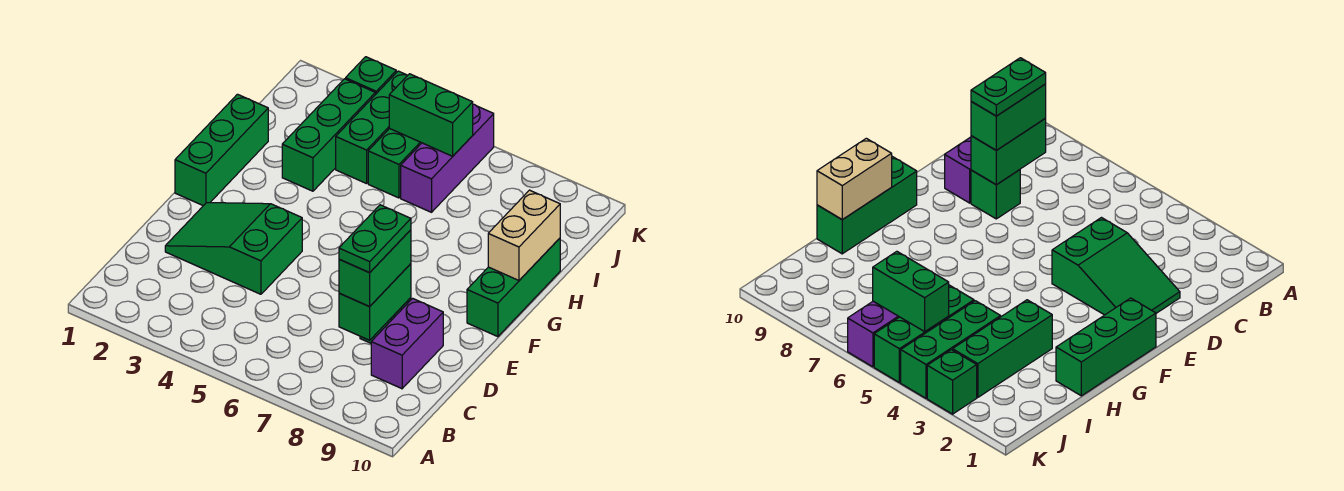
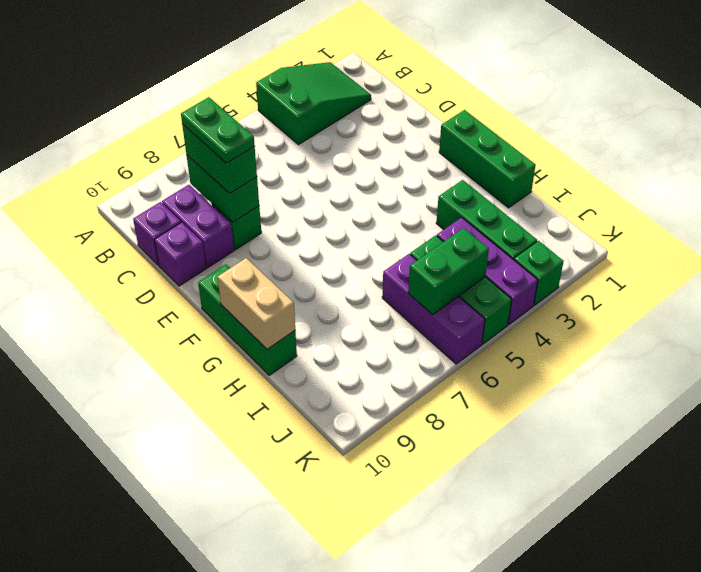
none -> purple brick C10 level 1
green slope D2:E4 level 1 top 4 -> green slope A2:B4 level 1 top 4
none -> purple brick D10 level 1
green brick I4:K4 level 1 -> purple brick I4:K4 level 1

